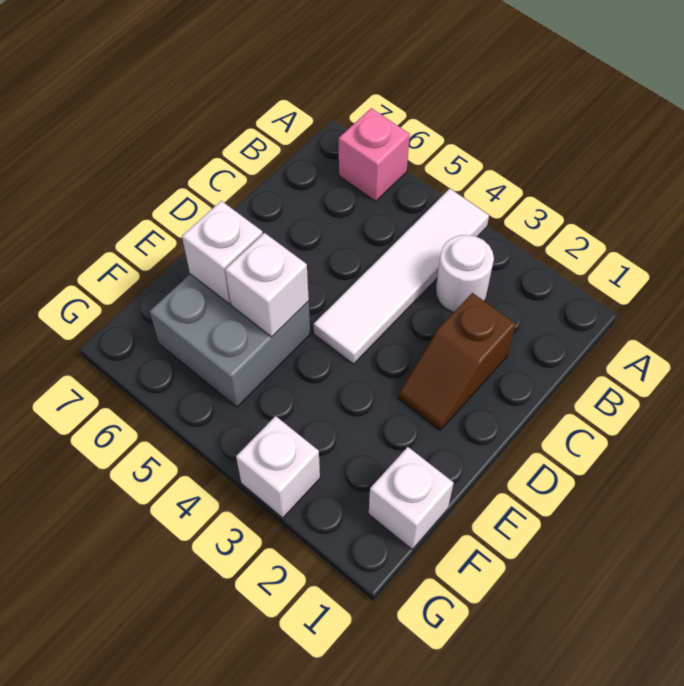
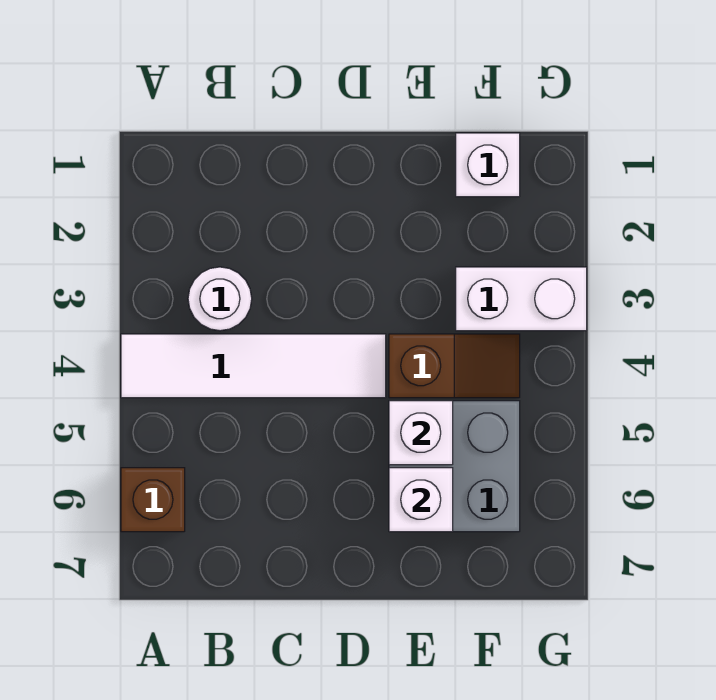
pink brick A6 level 1 -> brown brick A6 level 1
brown slope C2:D2 level 1 top C -> brown slope E4:F4 level 1 top E
white brick G3 level 1 -> white brick F3:G3 level 1

